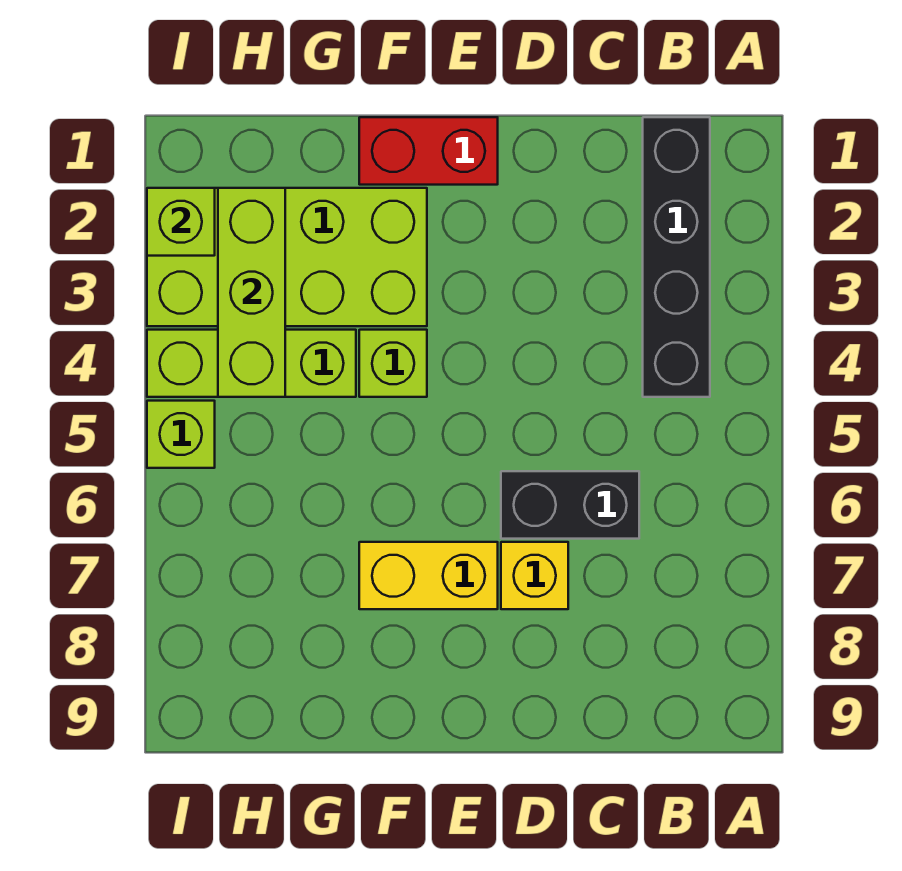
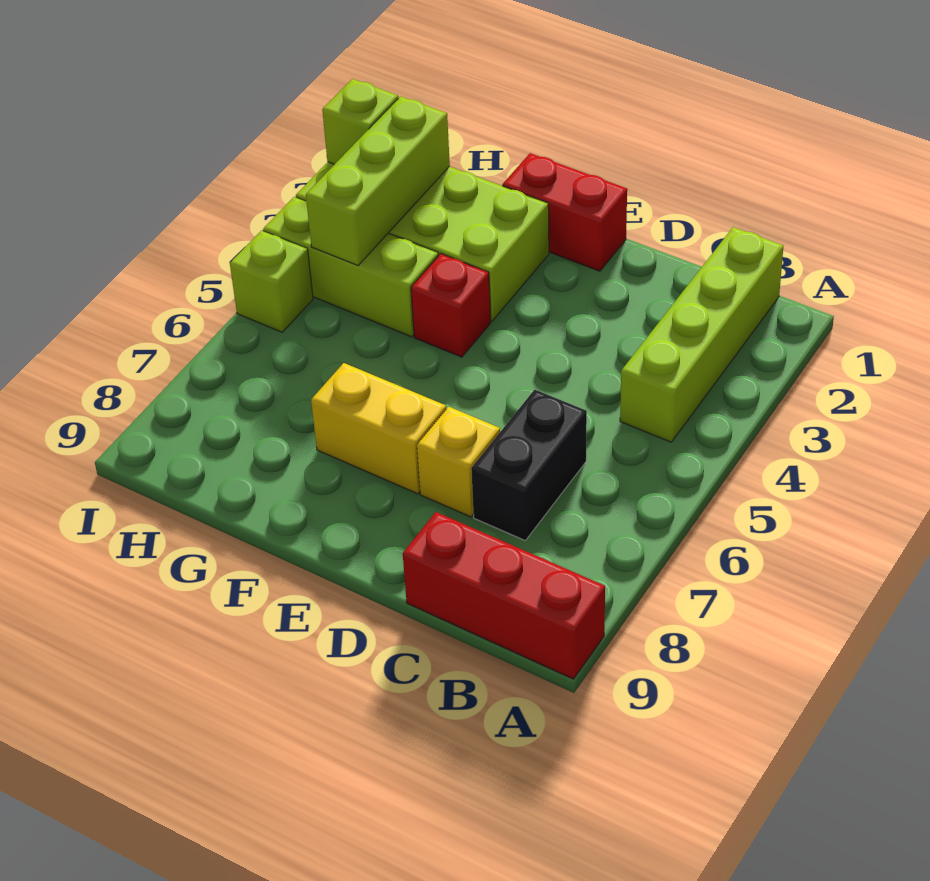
none -> red brick A9:C9 level 1
black brick B1:B4 level 1 -> lime brick B1:B4 level 1
black brick C6:D6 level 1 -> black brick C6:C7 level 1
lime brick F4 level 1 -> red brick F4 level 1

